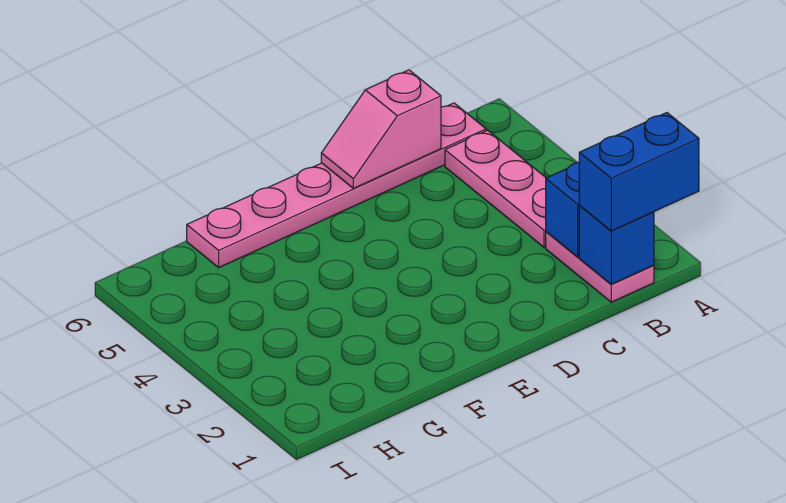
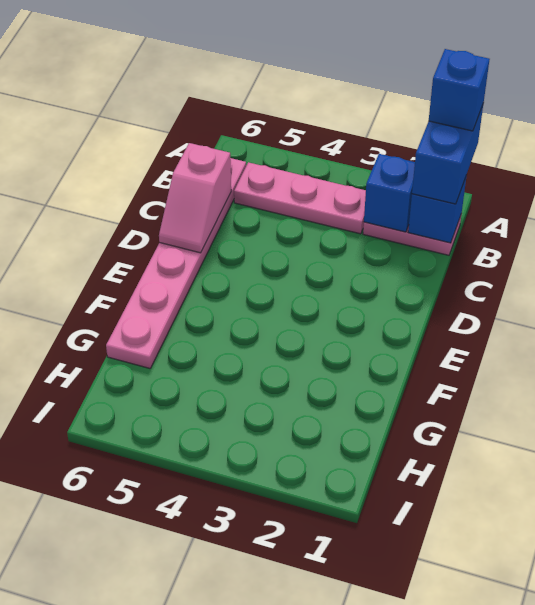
none -> blue brick A1 level 4

